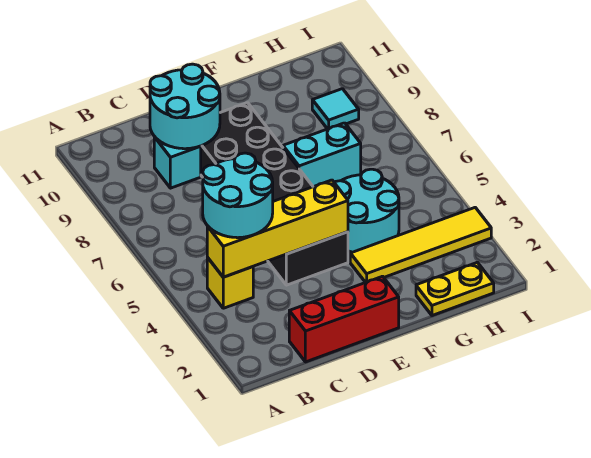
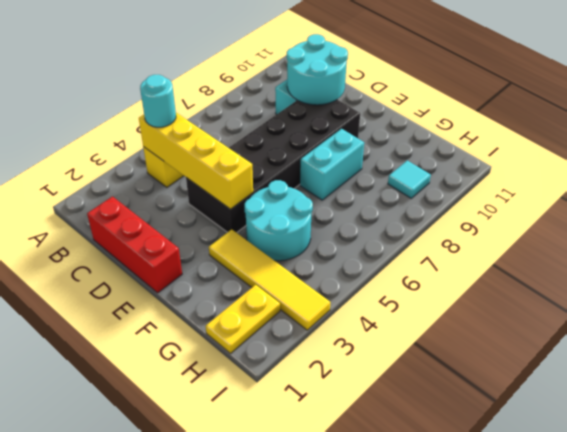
cyan round brick B4:C5 level 3 -> cyan round brick B4 level 3
cyan brick F7:G7 level 1 -> cyan brick F7:F8 level 1
yellow plate G1:H1 level 1 -> yellow plate H1:H2 level 1

